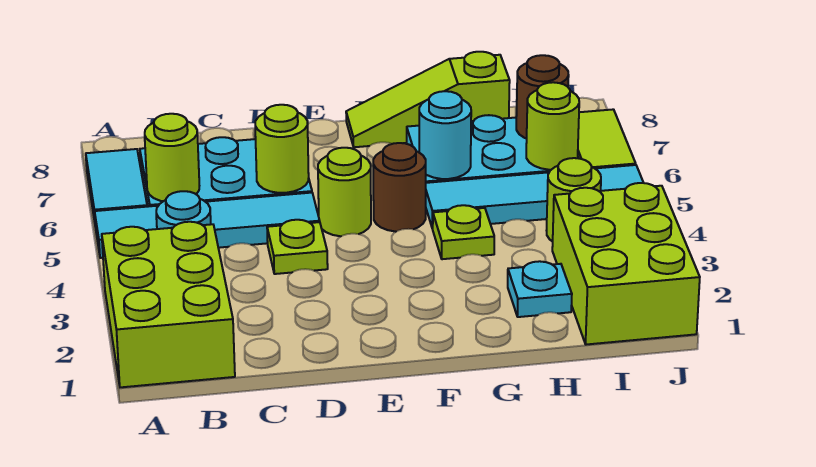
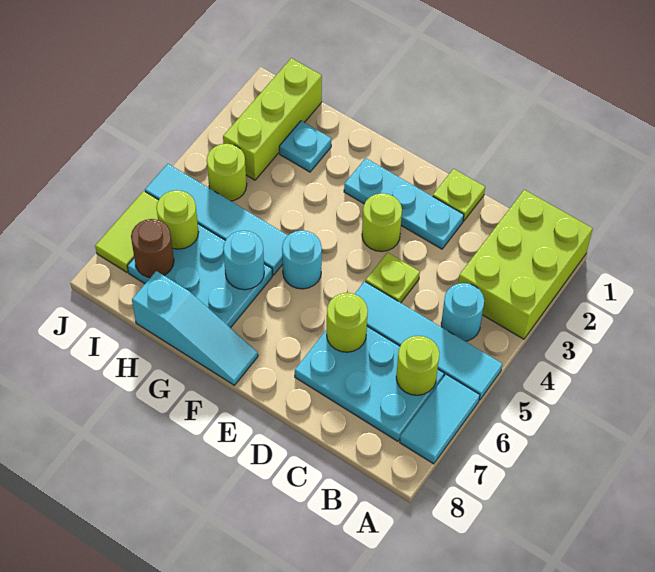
none -> cyan plate D2:F2 level 1
lime round brick E5 level 1 -> lime round brick E3 level 1
brown round brick F5 level 1 -> cyan round brick F5 level 1
lime slope F8:H8 level 1 top H -> cyan slope F8:H8 level 1 top H
lime plate G4 level 1 -> lime plate D1 level 1
lime brick I1:J3 level 1 -> lime brick I1:I3 level 1

